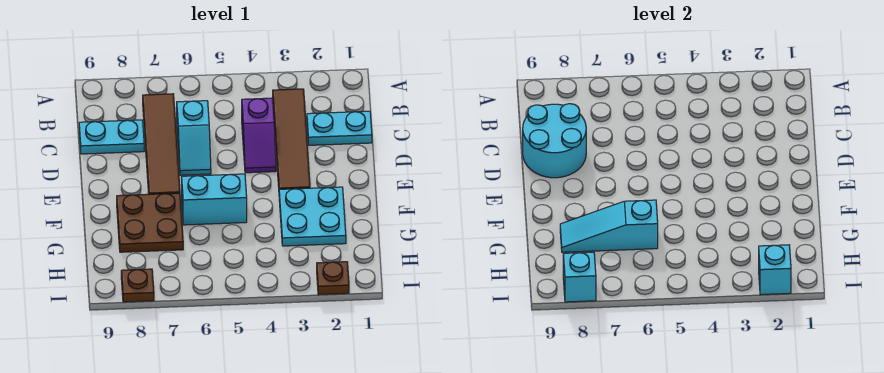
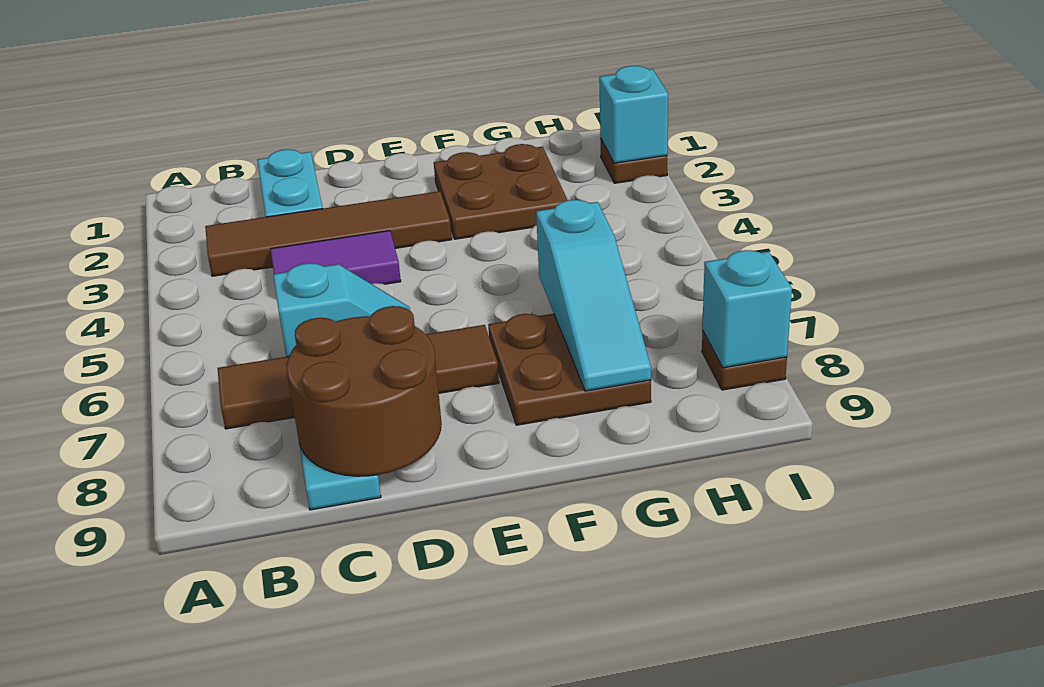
purple slope C4:D4 level 1 top C -> purple tile C4:D4 level 1
cyan round brick C8:D9 level 2 -> brown round brick C8:D9 level 2
cyan plate F2:G3 level 1 -> brown plate F2:G3 level 1
cyan brick F5:F6 level 1 -> none

